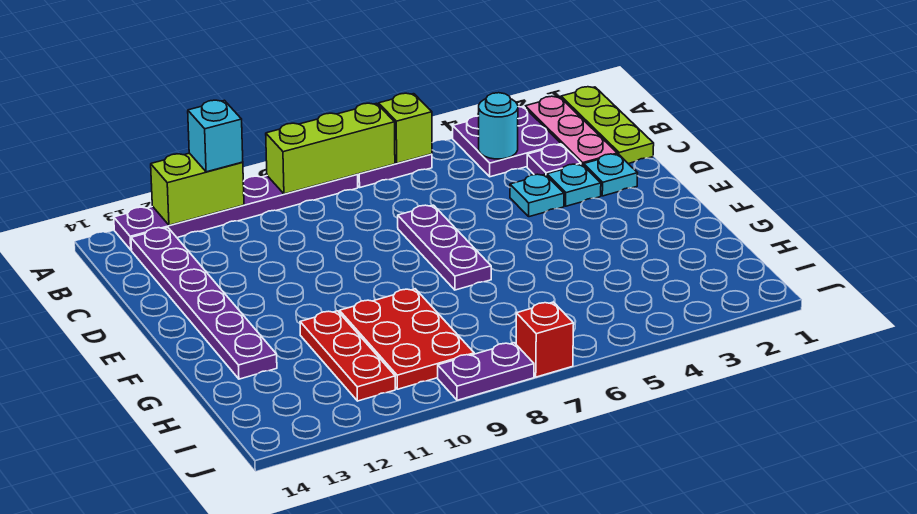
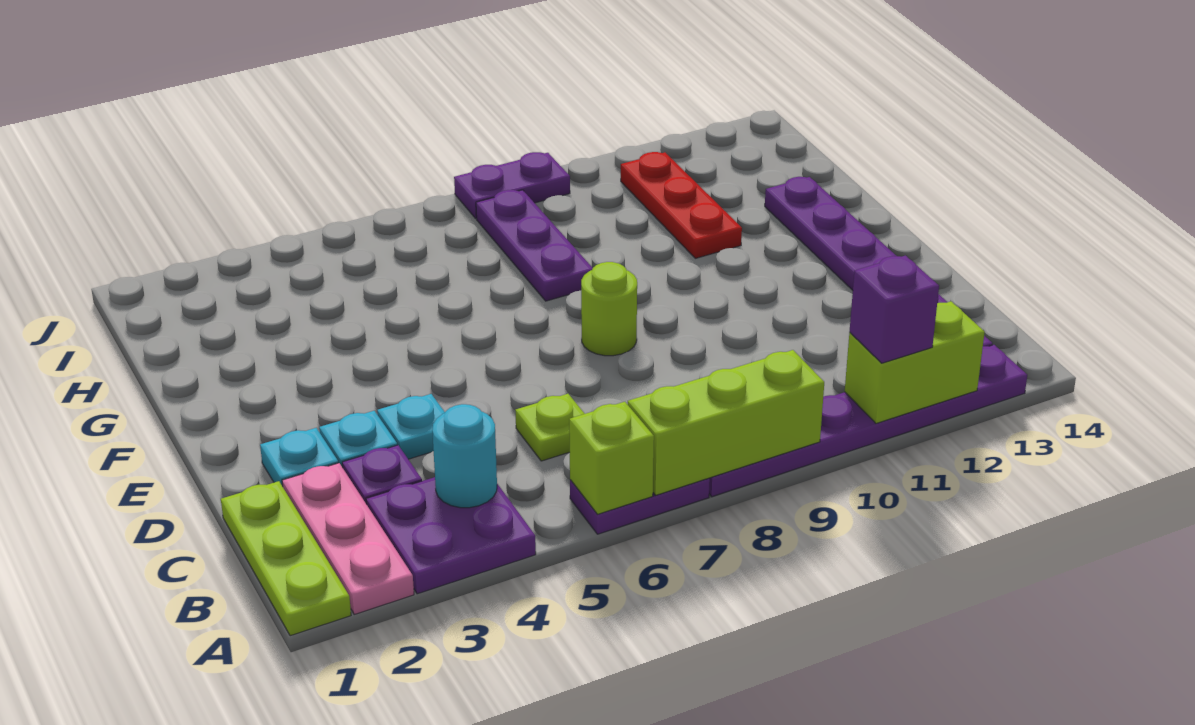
cyan brick A11 level 3 -> purple brick A11 level 3
none -> lime plate C6 level 1
purple plate D7:F7 level 1 -> purple plate G8:I8 level 1
none -> lime round brick E8 level 1
red plate G9:I10 level 1 -> none
red brick J7 level 1 -> none

